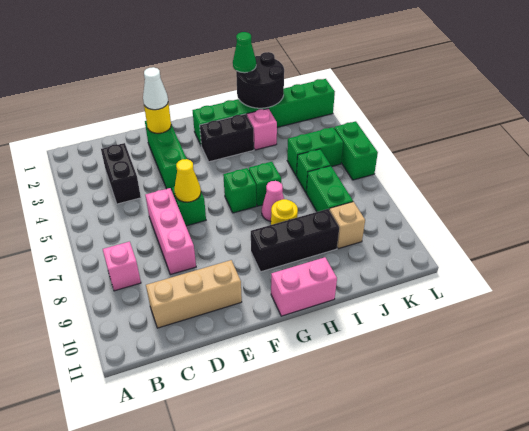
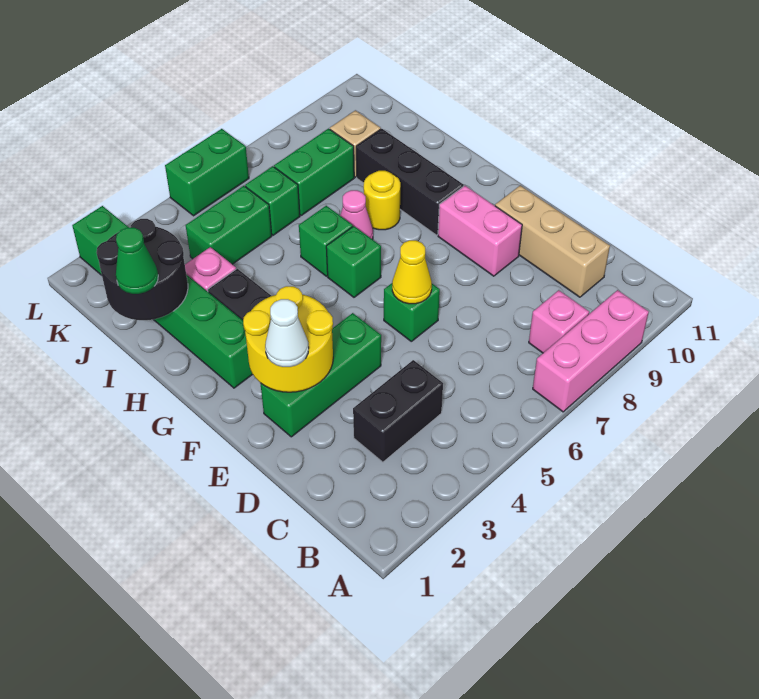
pink brick D6:D8 level 1 -> pink brick A7:A9 level 1
yellow round brick E2 level 2 -> yellow round brick E2:F3 level 2
pink brick G11:H11 level 1 -> pink brick E9:F9 level 1
green brick J5:K5 level 1 -> green brick J4:J5 level 1

